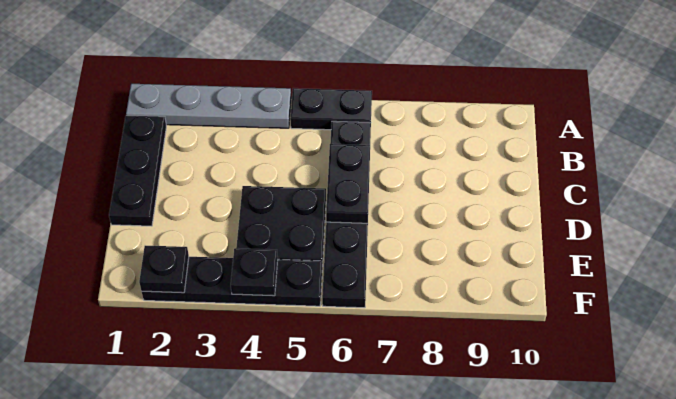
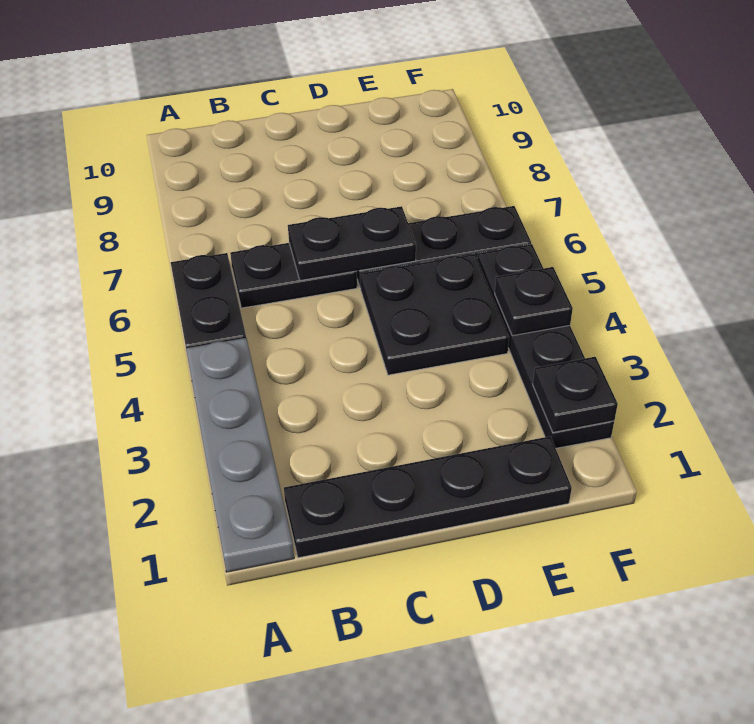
black plate B1:D1 level 1 -> black plate B1:E1 level 1

